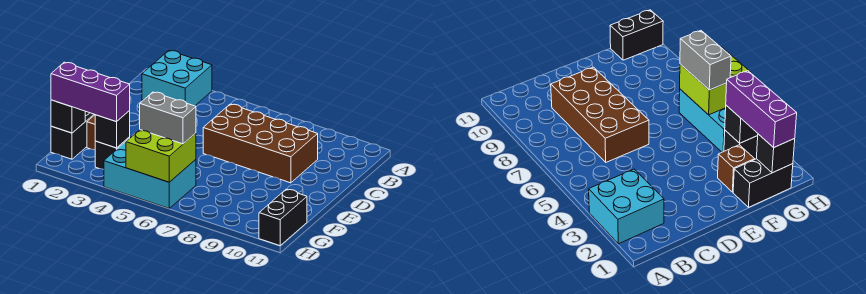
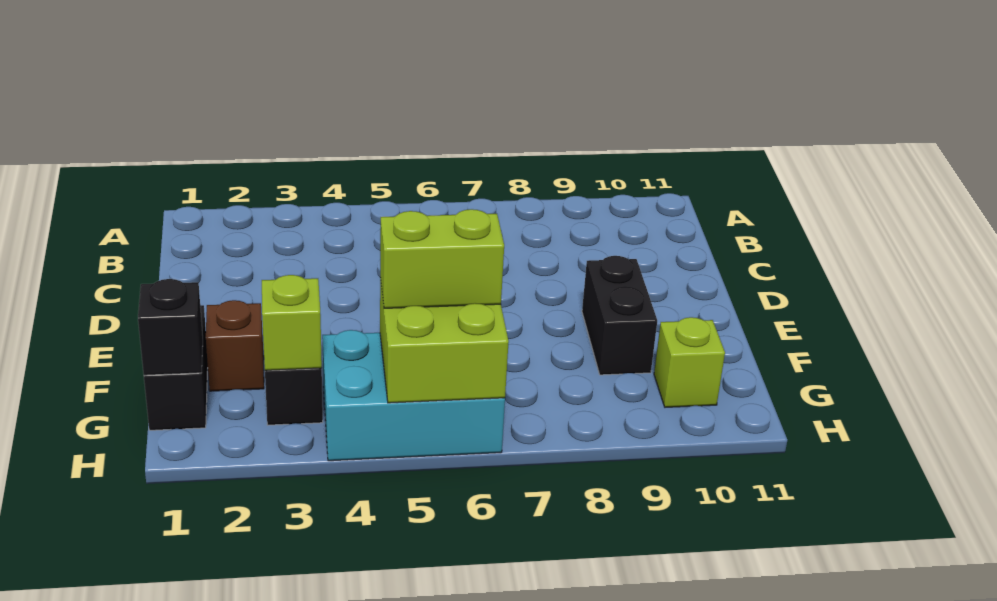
cyan brick A2:B3 level 1 -> none
brown brick C6:D9 level 1 -> none
purple brick G1:G3 level 3 -> none
black brick G3 level 2 -> lime brick G3 level 2
grey brick G5:G6 level 3 -> lime brick G5:G6 level 3
none -> lime brick G10 level 1
black brick G11:H11 level 1 -> black brick E9:F9 level 1

